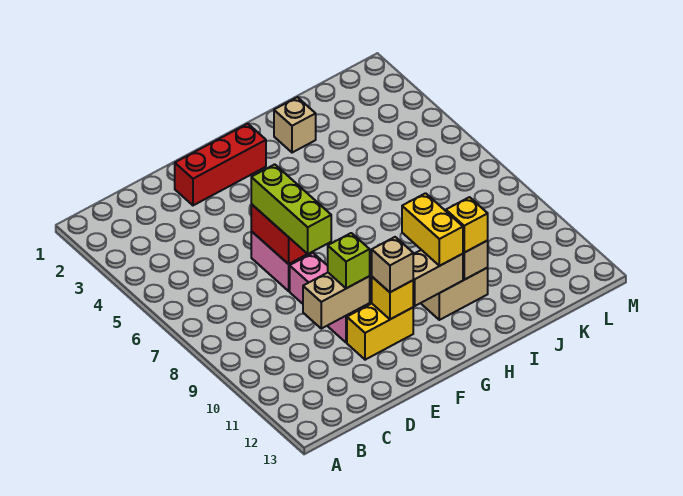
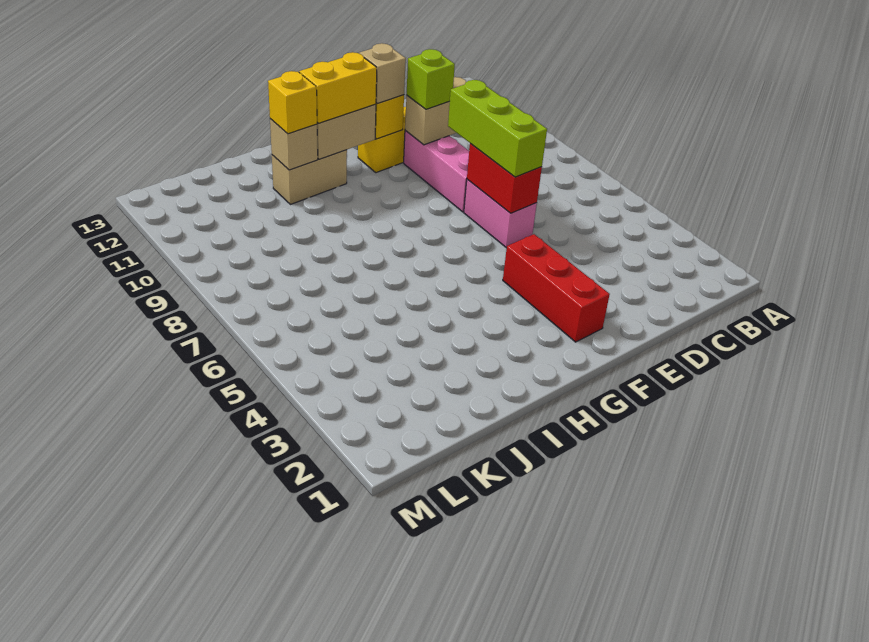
red brick E2:G2 level 1 -> red brick F2:F4 level 1
yellow brick H10:H11 level 3 -> yellow brick G11:H11 level 3
tan brick I2 level 1 -> none

